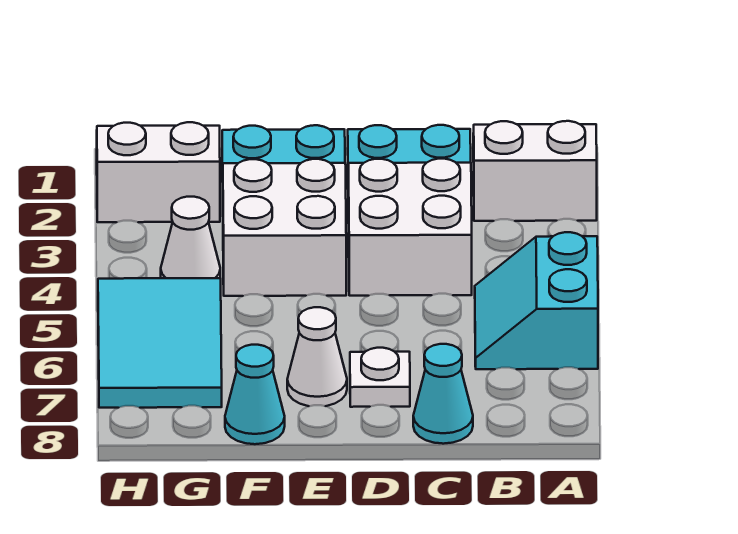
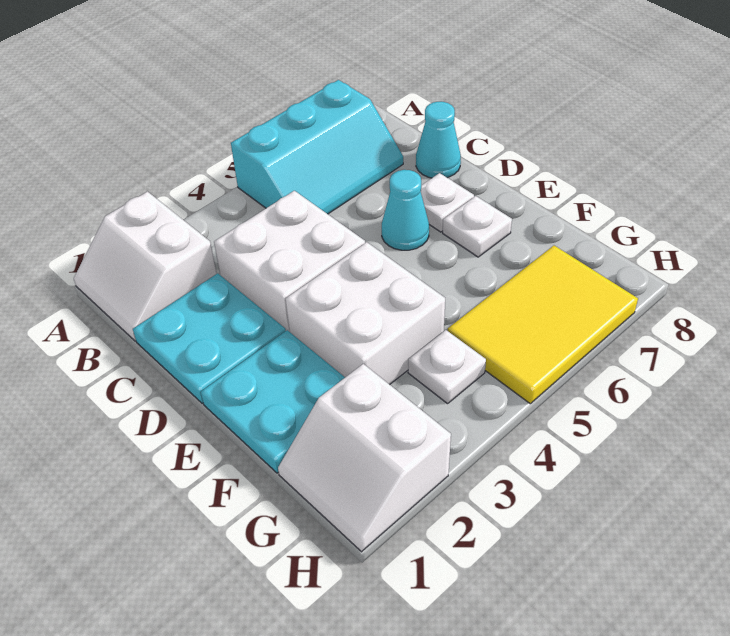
cyan slope A5:B6 level 1 top A -> cyan slope A5:B7 level 1 top A
white cone E7 level 1 -> white plate E7 level 1
cyan cone F8 level 1 -> cyan cone D6 level 1
white cone G4 level 1 -> white plate G4 level 1
cyan tile G5:H7 level 1 -> yellow tile G5:H7 level 1

